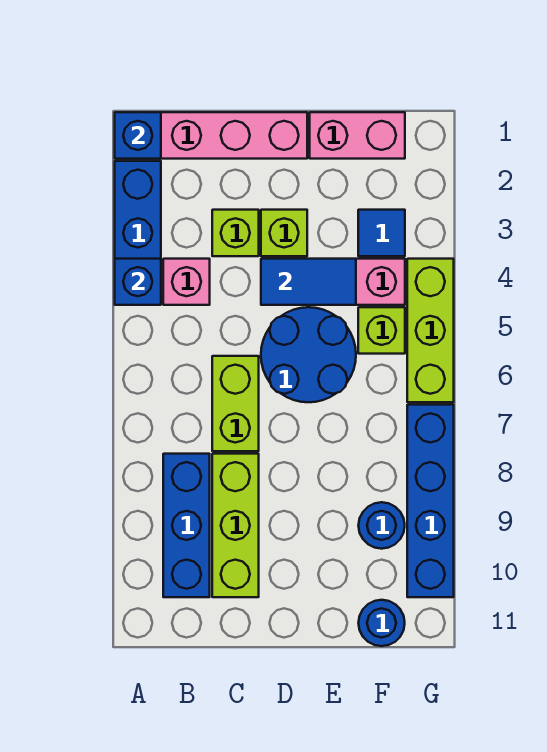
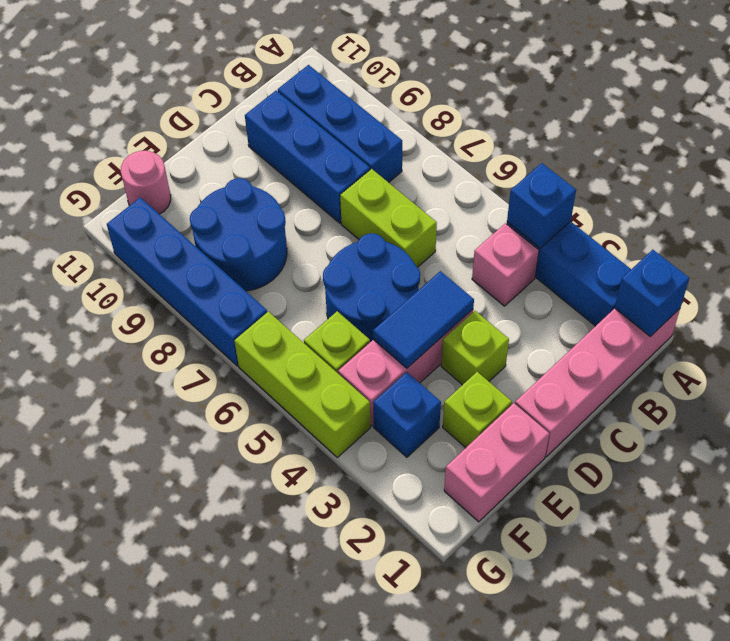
lime brick C3 level 1 -> lime brick E2 level 1
lime brick C8:C10 level 1 -> blue brick C8:C10 level 1
blue tile F3 level 1 -> blue brick F3 level 1
blue round brick F9 level 1 -> blue round brick E8:F9 level 1
blue round brick F11 level 1 -> pink round brick F11 level 1

